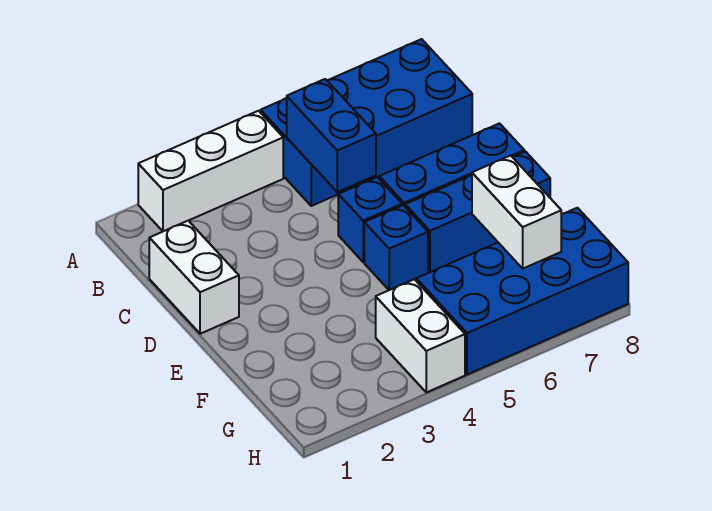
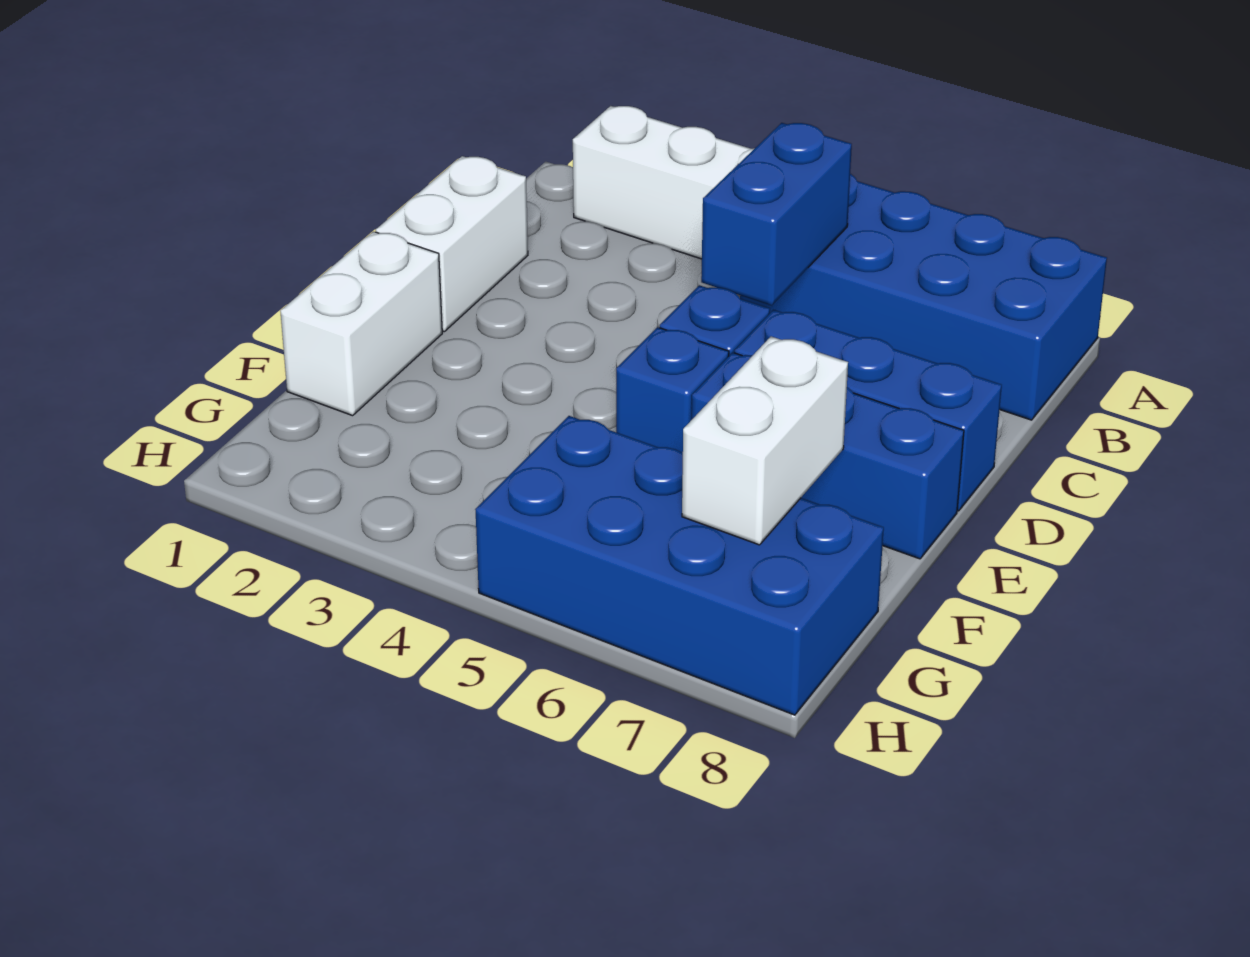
white brick G4:H4 level 1 -> white brick E1:F1 level 1

